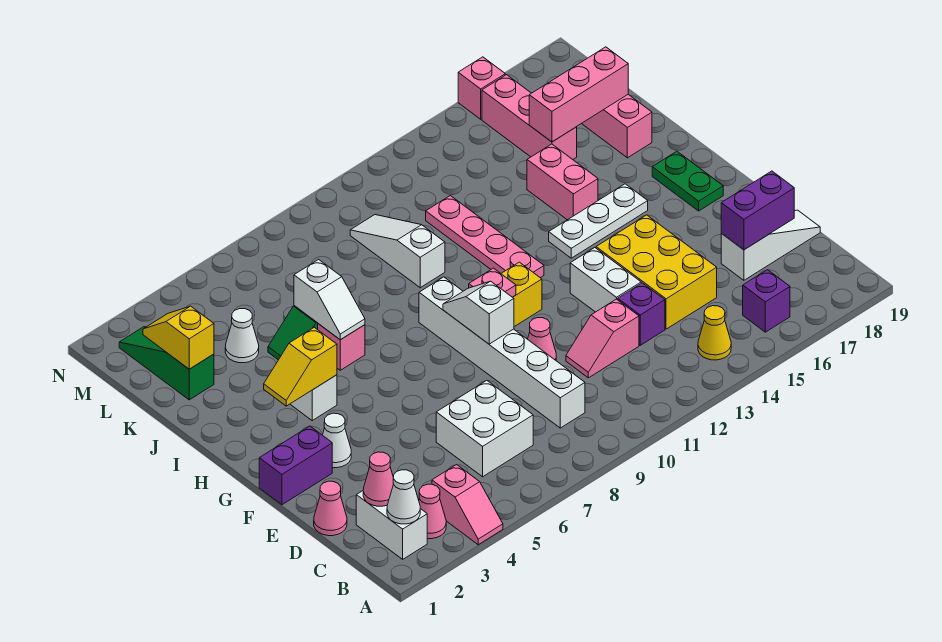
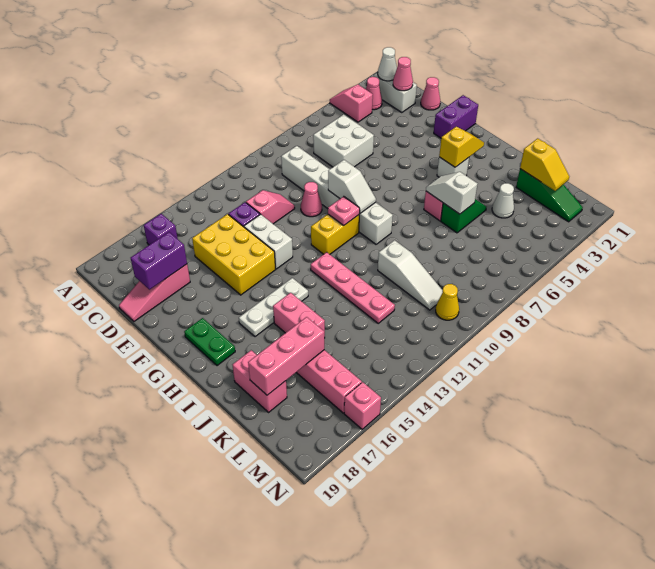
yellow cone B14 level 1 -> yellow cone M10 level 1
white slope D17:D19 level 1 top 17 -> pink slope D17:D19 level 1 top 17
white cone F3 level 1 -> none

